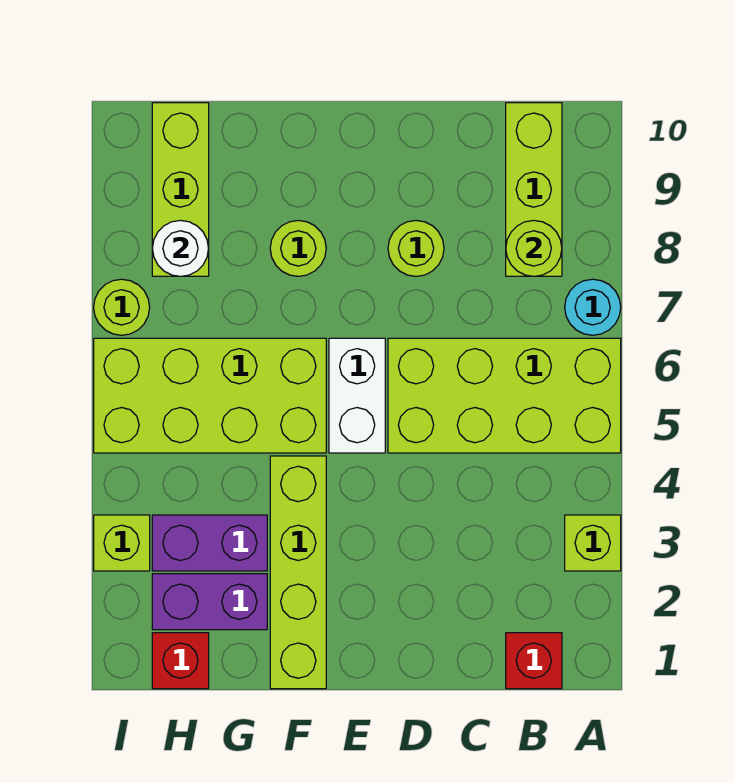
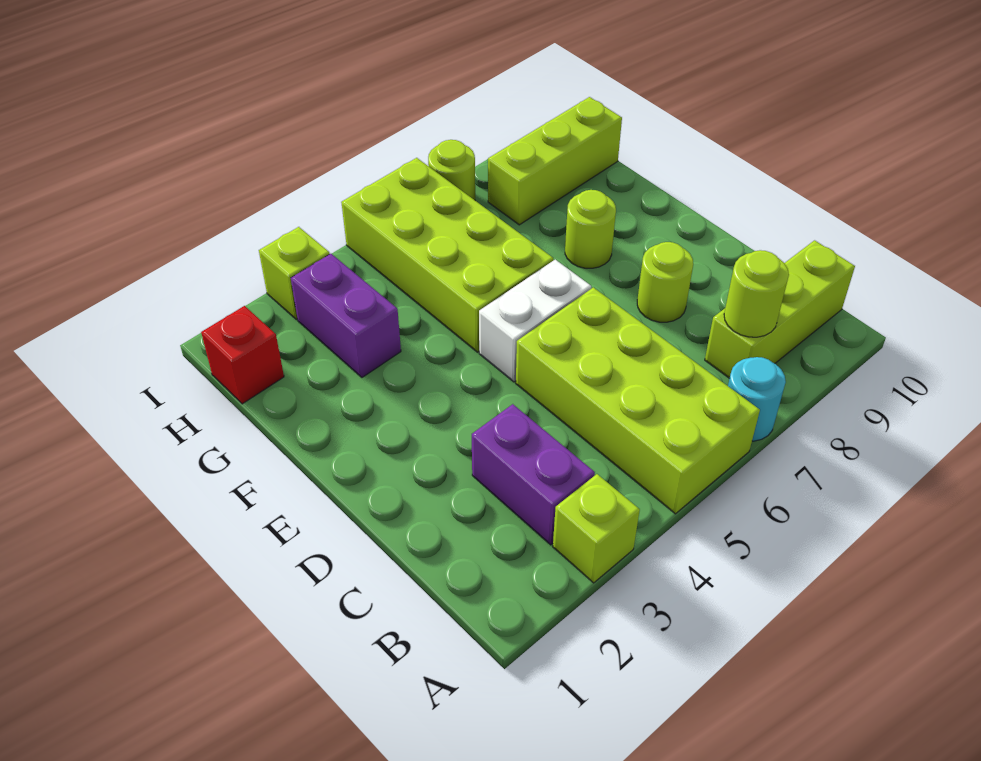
red brick B1 level 1 -> none
lime brick F1:F4 level 1 -> none
purple brick G2:H2 level 1 -> purple brick B3:C3 level 1
white round brick H8 level 2 -> none

